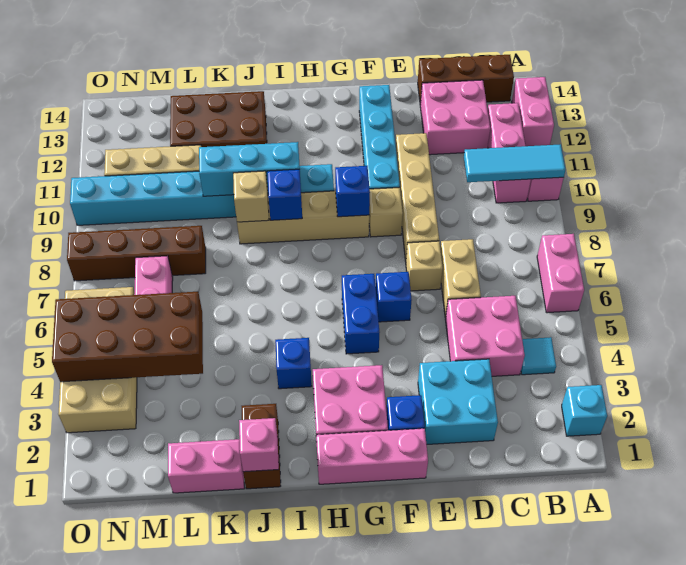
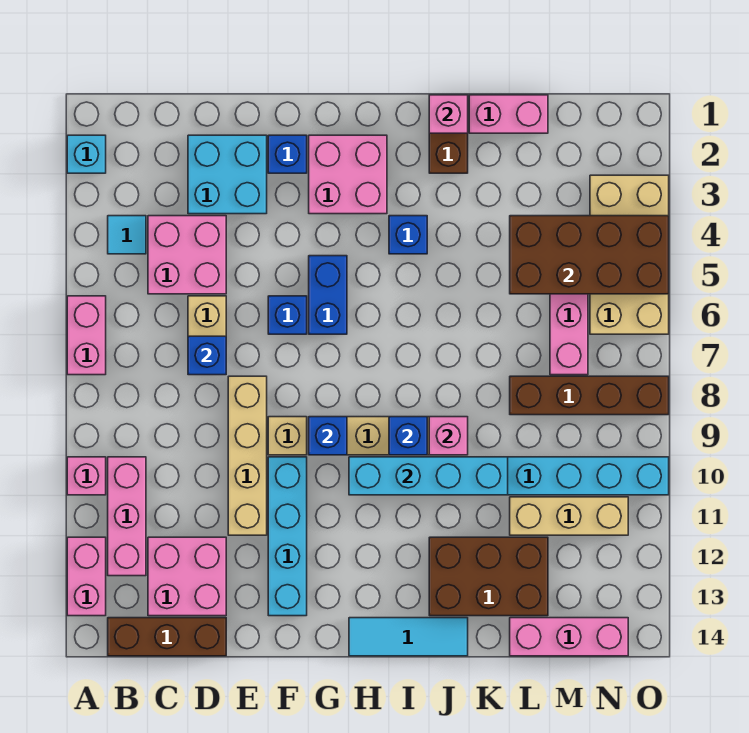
cyan tile A10:C10 level 2 -> cyan tile H14:J14 level 1
none -> blue brick D7 level 2
tan brick E7 level 1 -> none
pink brick F1:H1 level 1 -> pink brick L14:N14 level 1
cyan brick I10:K10 level 2 -> cyan brick H10:K10 level 2
tan brick J9 level 2 -> pink brick J9 level 2

